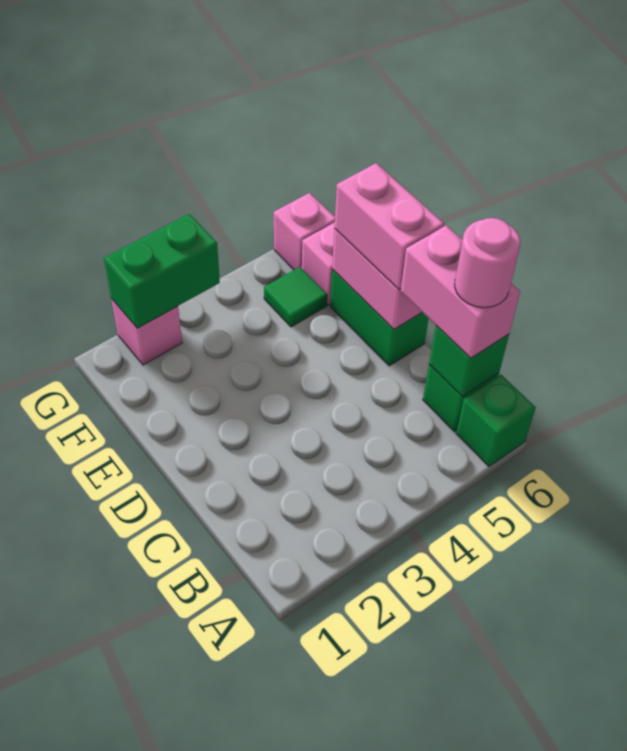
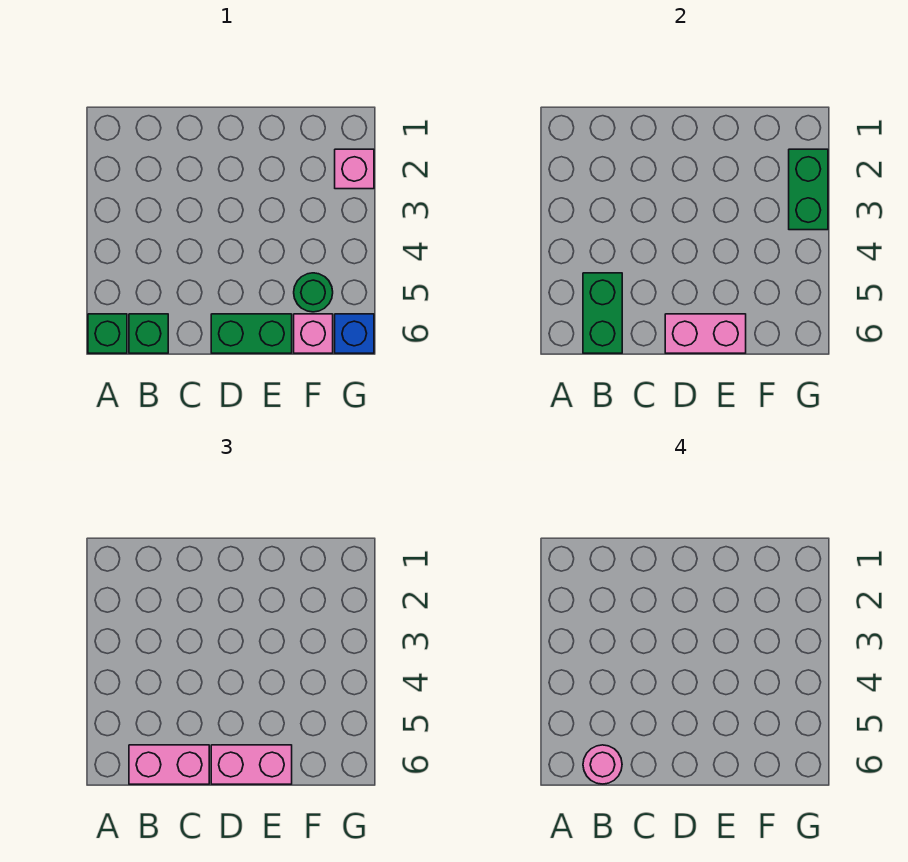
green brick B6 level 2 -> green brick B5:B6 level 2
green tile F5 level 1 -> green round brick F5 level 1
pink brick G6 level 1 -> blue brick G6 level 1

